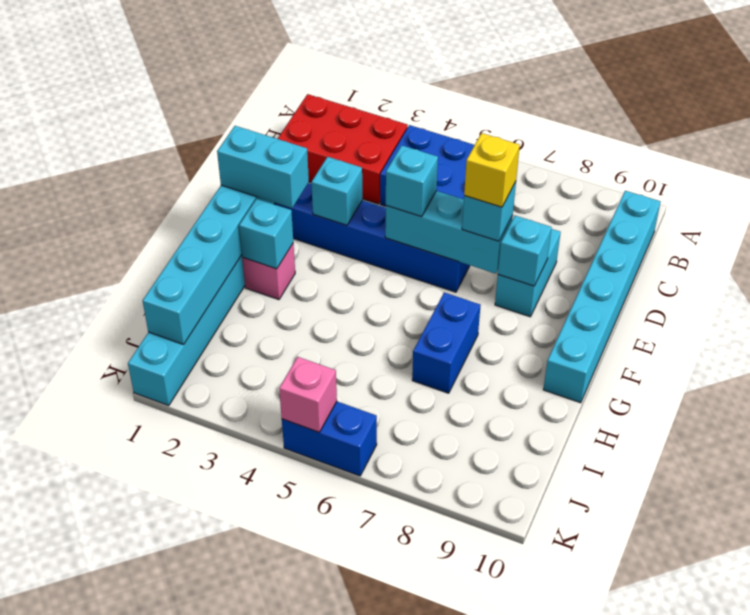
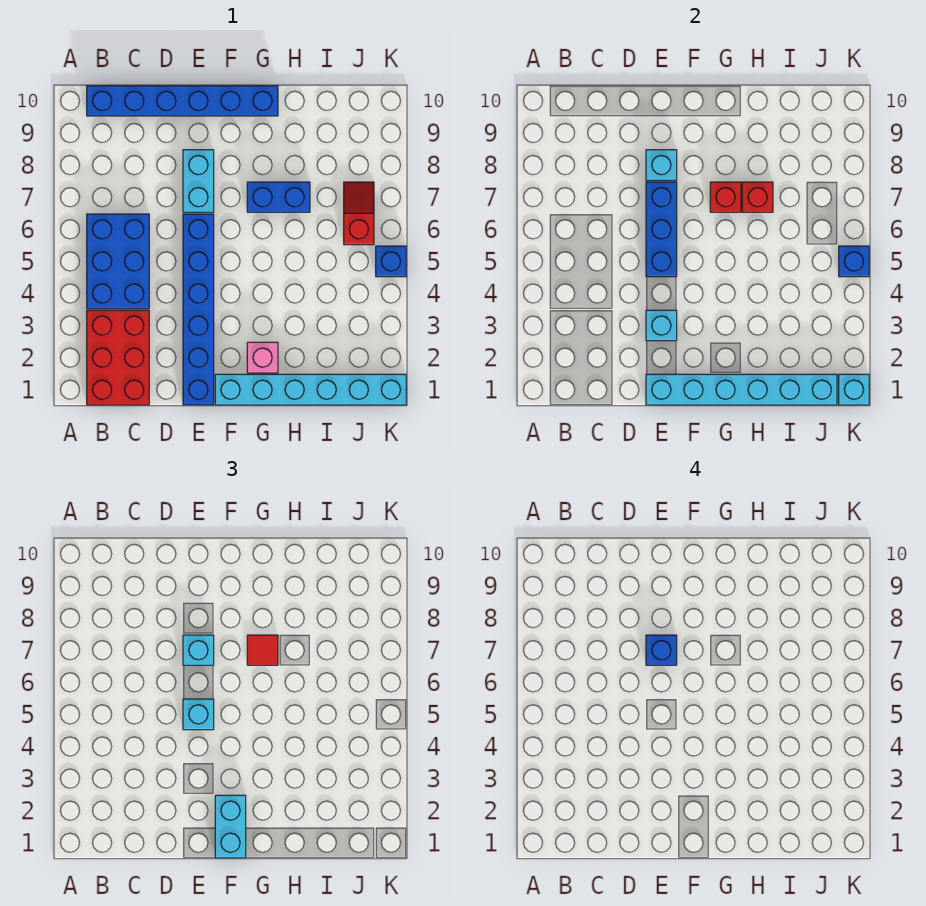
cyan brick B10:G10 level 1 -> blue brick B10:G10 level 1
cyan brick D8:E8 level 1 -> cyan brick E7:E8 level 1
cyan brick E5:E7 level 2 -> blue brick E5:E7 level 2
yellow brick E7 level 4 -> blue brick E7 level 4
cyan brick G2 level 2 -> cyan brick K1 level 2
none -> red brick G7 level 2
none -> red tile G7 level 3
none -> red brick H7 level 2
none -> red slope J6:J7 level 1 top 6
blue brick K5:K6 level 1 -> blue brick K5 level 1
pink brick K5 level 2 -> blue brick K5 level 2

